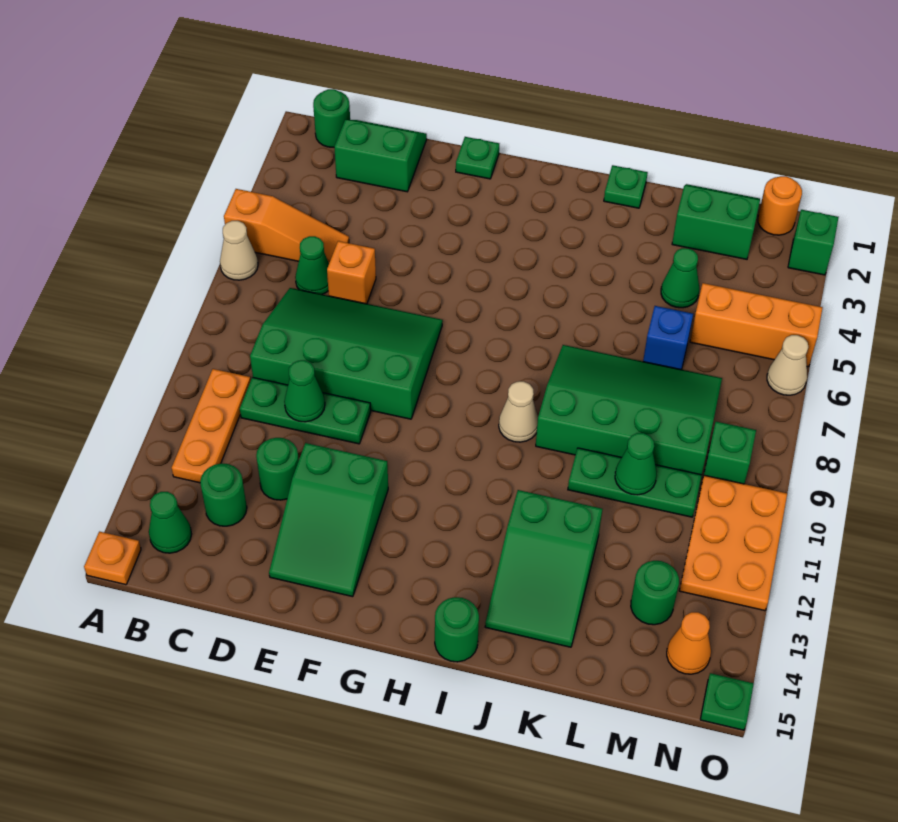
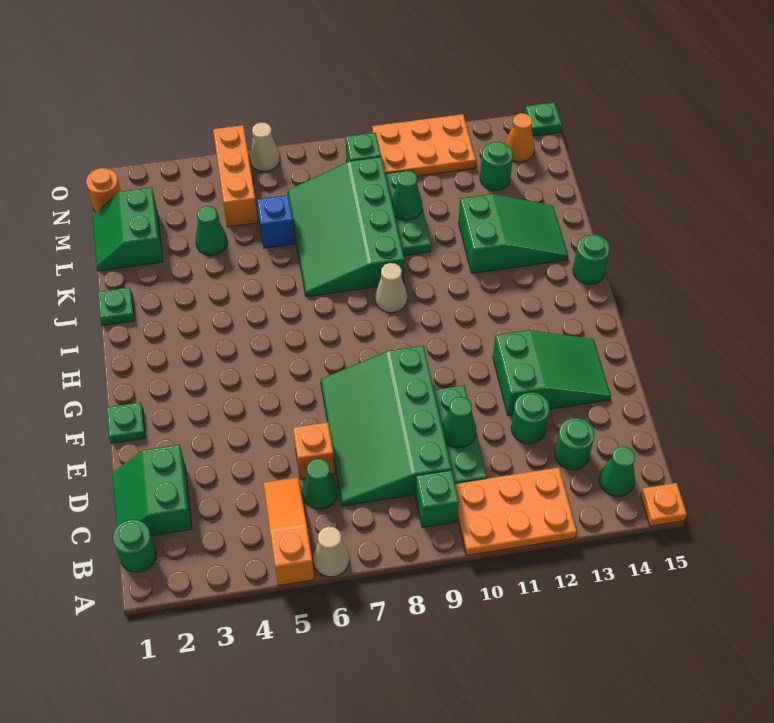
orange plate B10:B12 level 1 -> orange plate A10:B12 level 1
green brick O2 level 1 -> green brick B9 level 1

